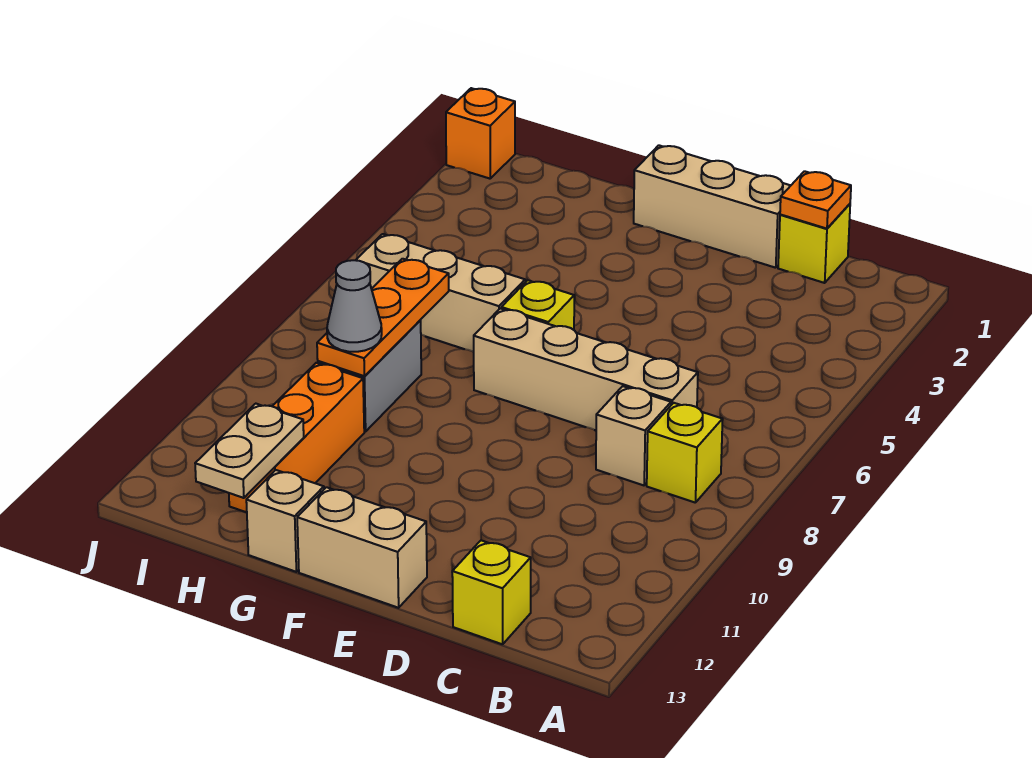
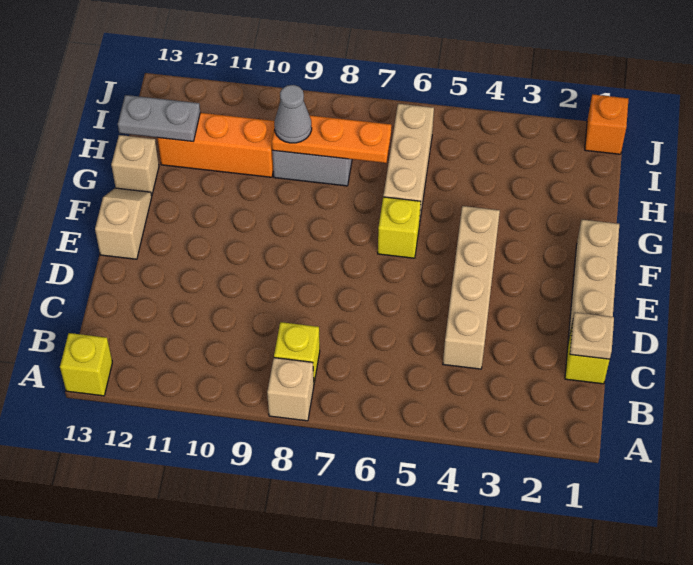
orange plate C1 level 2 -> tan plate C1 level 2
tan brick C7:F7 level 1 -> tan brick C4:F4 level 1
tan brick C8 level 1 -> tan brick A8 level 1
yellow brick C13 level 1 -> yellow brick A13 level 1
tan brick E13:F13 level 1 -> tan slope E13:F13 level 1 top E
tan plate H12:H13 level 2 -> grey plate H12:H13 level 2

